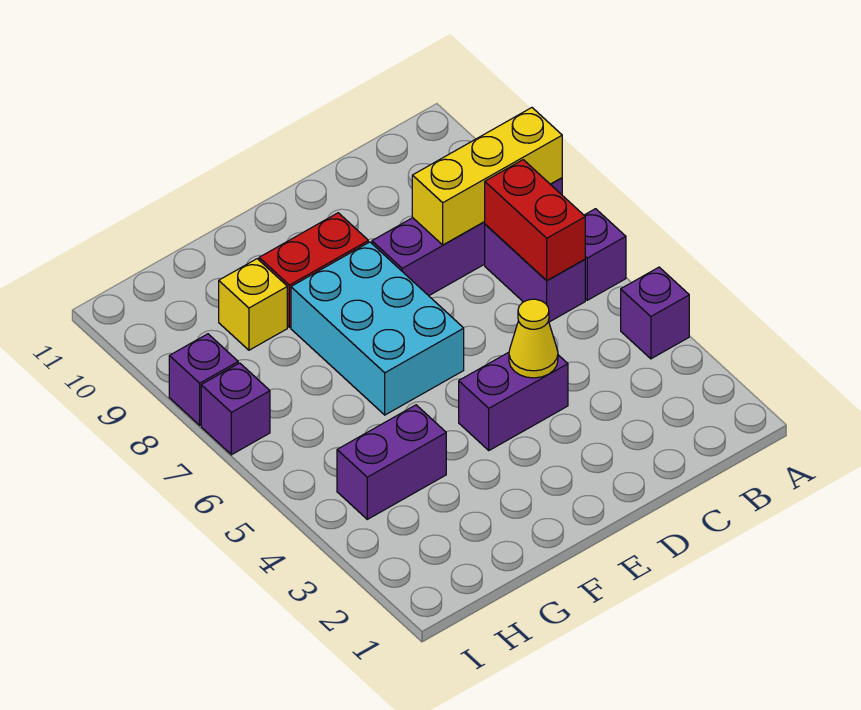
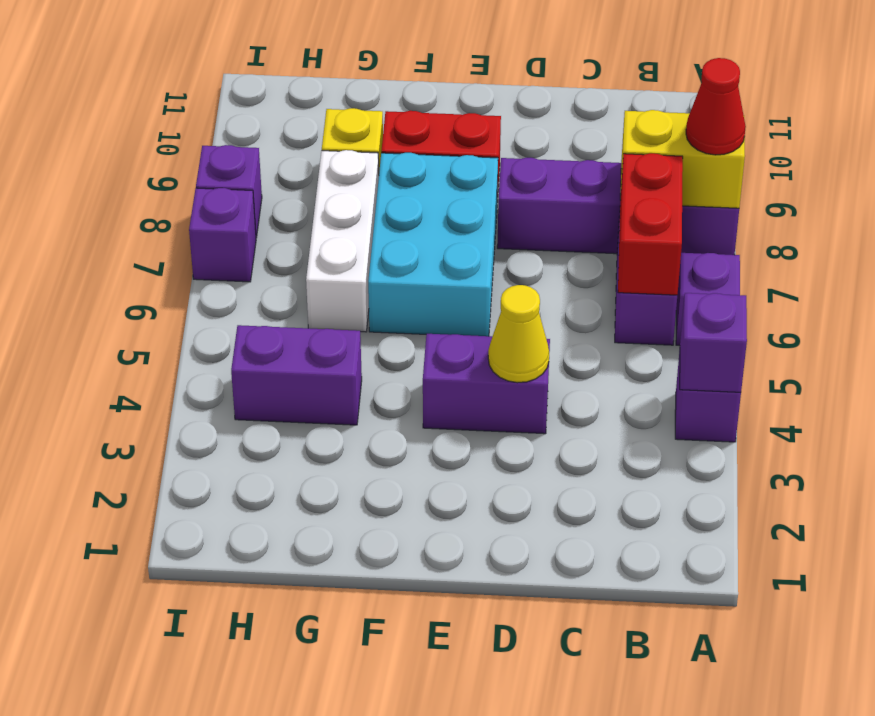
none -> purple brick A4 level 2
yellow brick A8:C8 level 2 -> yellow brick A8:B8 level 2
none -> red cone A8 level 3
none -> white brick G6:G8 level 1

